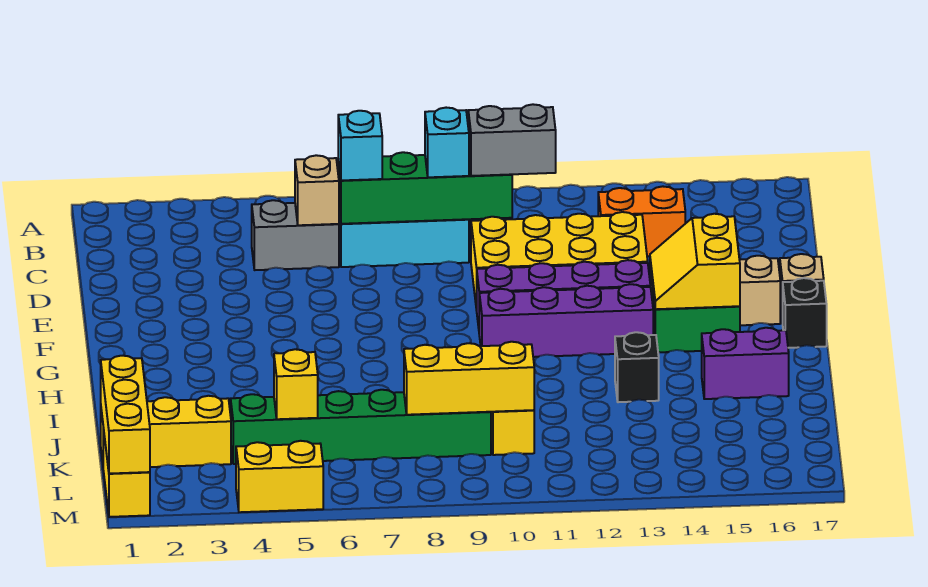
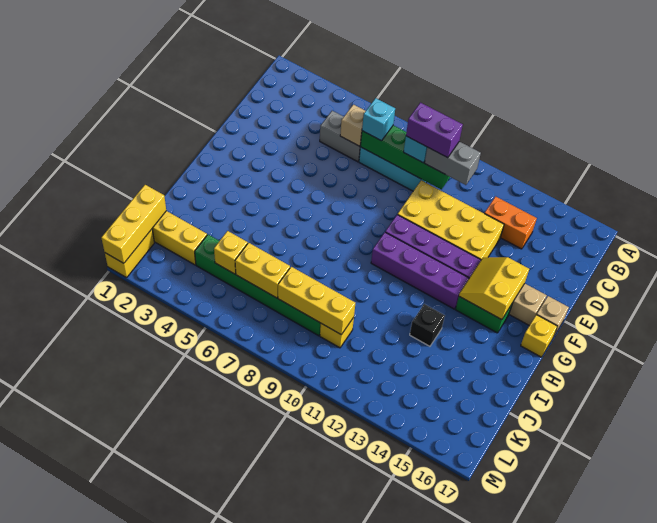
black brick G17 level 1 -> yellow brick G17 level 1
purple brick I15:I16 level 1 -> purple brick C9:C10 level 4
yellow brick M4:M5 level 1 -> yellow brick K6:K7 level 2

